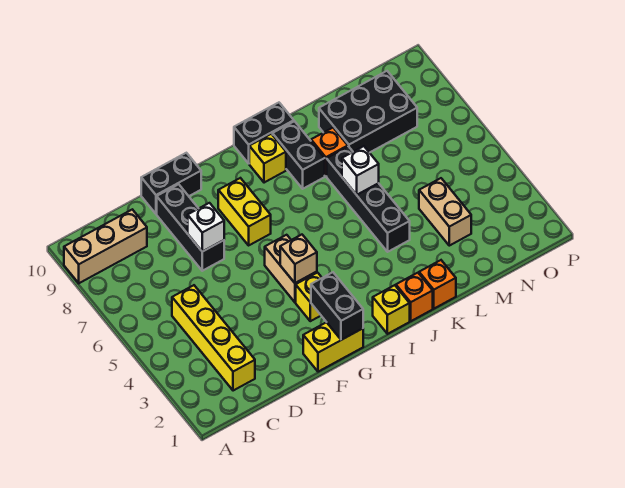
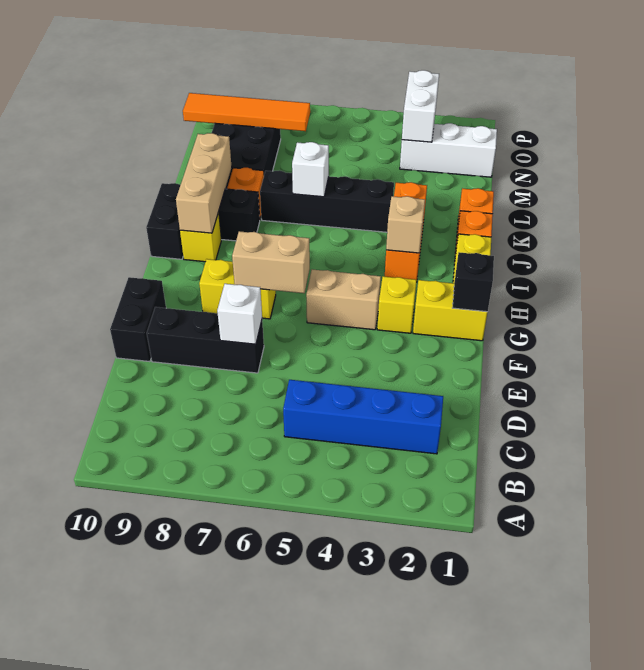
tan brick A9:C9 level 1 -> tan brick I9:K9 level 2
yellow brick C2:C5 level 1 -> blue brick C2:C5 level 1
yellow brick F1:G1 level 1 -> yellow brick G1:G2 level 1
black brick G1:G2 level 2 -> black brick G1 level 2
tan brick G4 level 2 -> tan brick I3 level 2
none -> orange brick I3:K3 level 1
tan brick M3:M4 level 1 -> tan brick G6:G7 level 2
none -> white brick N1:N3 level 1
none -> white brick N3:O3 level 2
none -> orange tile N7:N10 level 2

